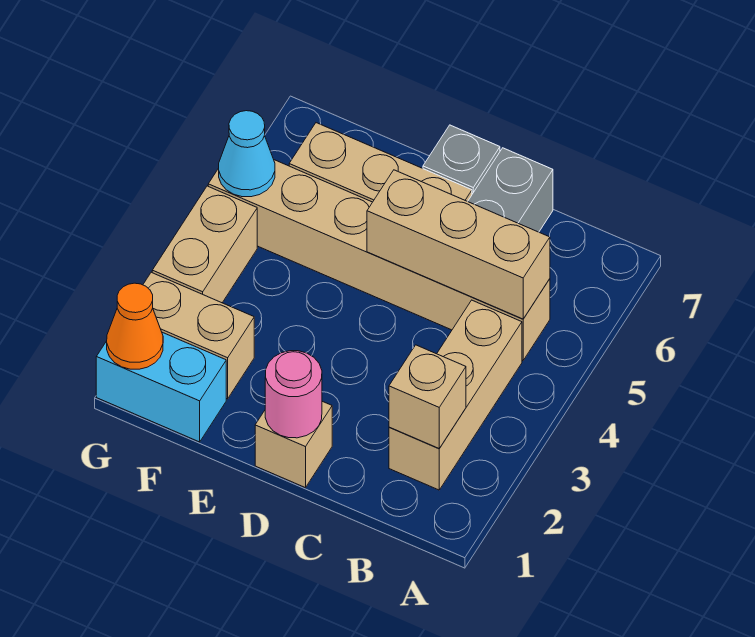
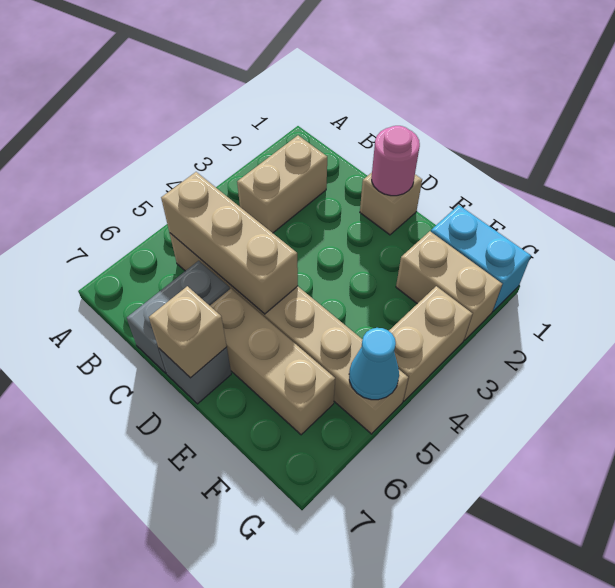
tan brick B2:B4 level 1 -> tan brick B2:B3 level 1
tan brick B2 level 2 -> tan brick D7 level 2
orange cone G1 level 2 -> none

